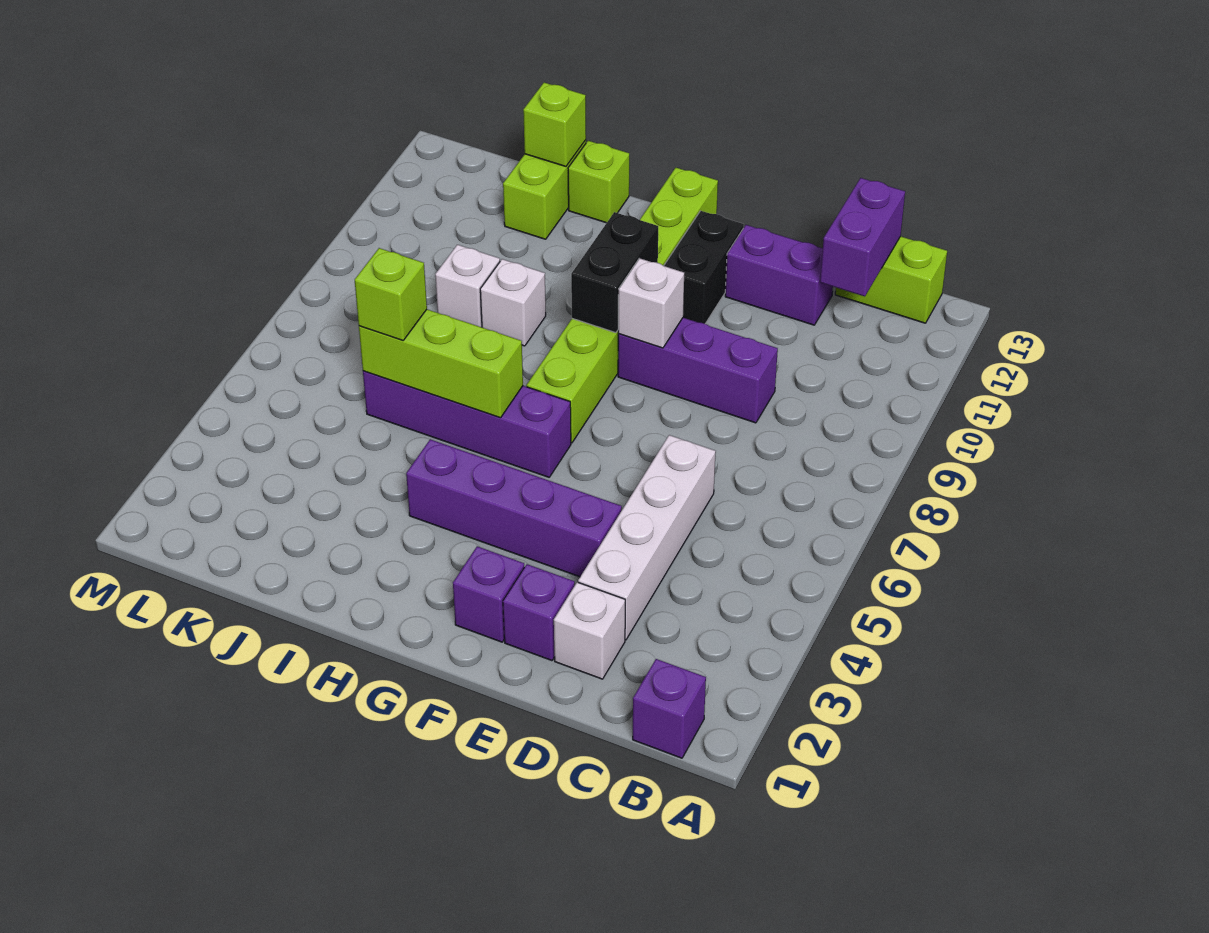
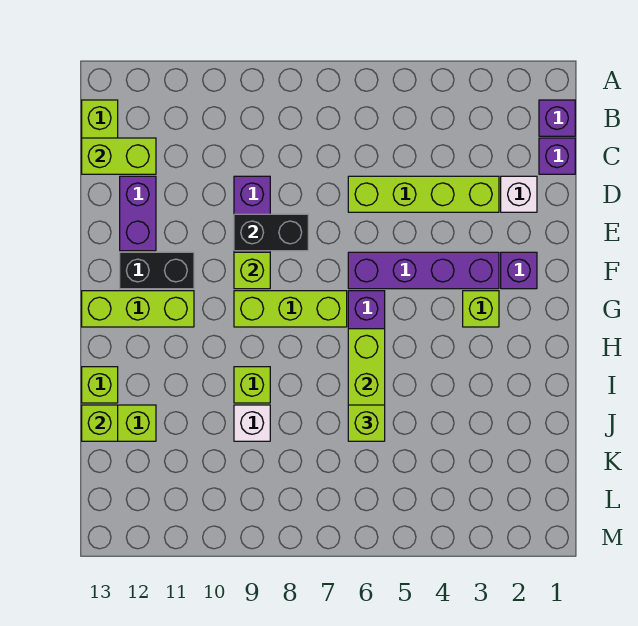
purple brick C12:C13 level 2 -> lime brick C12:C13 level 2
white brick D3:D6 level 1 -> lime brick D3:D6 level 1
purple brick E2 level 1 -> purple brick C1 level 1
purple brick E4:H4 level 1 -> purple brick F3:F6 level 1
white brick F9 level 2 -> lime brick F9 level 2
none -> lime brick G3 level 1
black brick G9:G10 level 2 -> black brick E8:E9 level 2
white brick I9 level 1 -> lime brick I9 level 1

